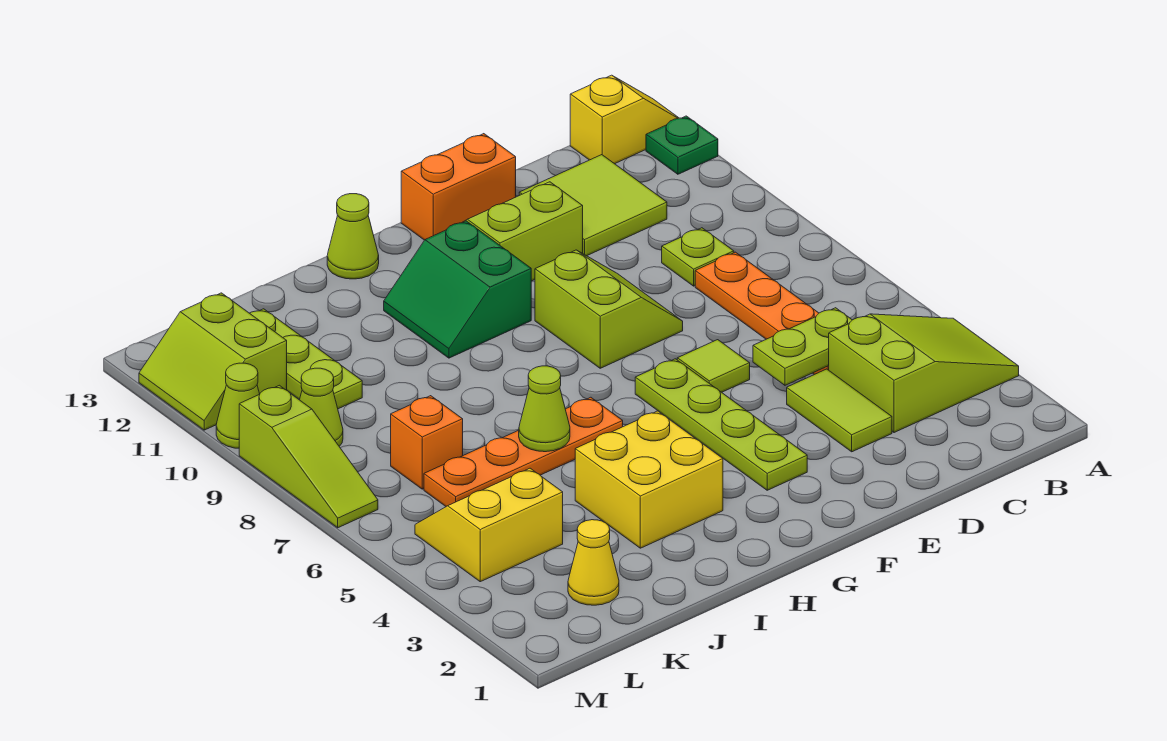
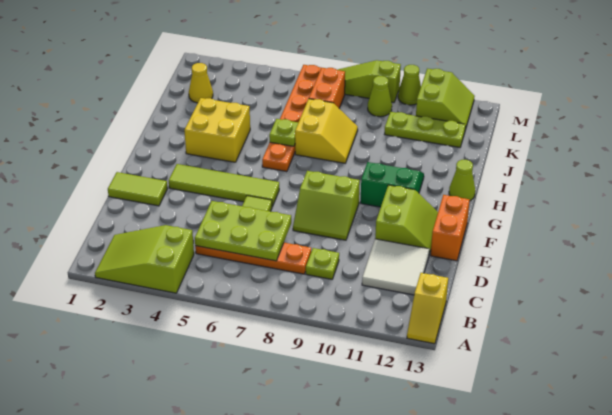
lime slope A3:C4 level 1 top C -> lime slope A2:B4 level 1 top 4
green plate A12 level 1 -> none
lime plate C5:D5 level 2 -> lime plate C5:D7 level 2
lime tile C11:D12 level 1 -> white tile C11:D12 level 1
lime tile D3:D4 level 1 -> lime tile E1:E2 level 1
lime plate F3:F6 level 1 -> lime tile F3:F6 level 1
orange plate H6:K6 level 1 -> orange plate H6:M6 level 1
lime cone I6 level 2 -> lime plate I6 level 2
yellow slope K4:L5 level 1 top 4 -> yellow slope I7:J8 level 1 top 7
orange brick K7 level 1 -> orange brick K7:L7 level 1
lime slope L11:M12 level 1 top L -> lime slope L11:M12 level 1 top 11

